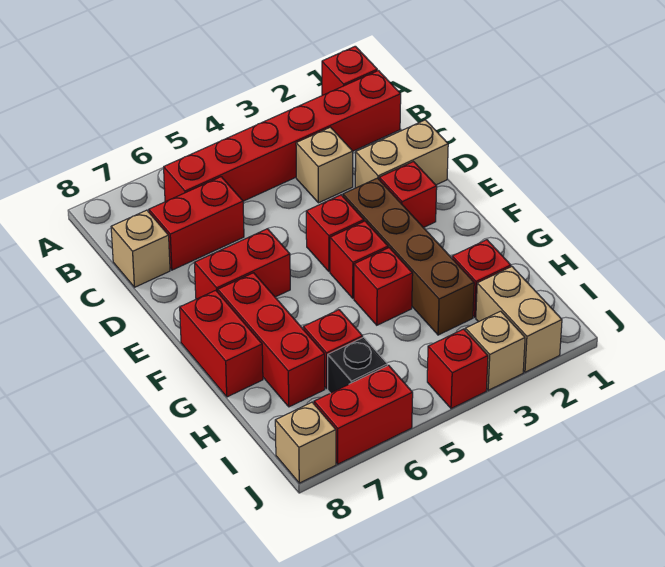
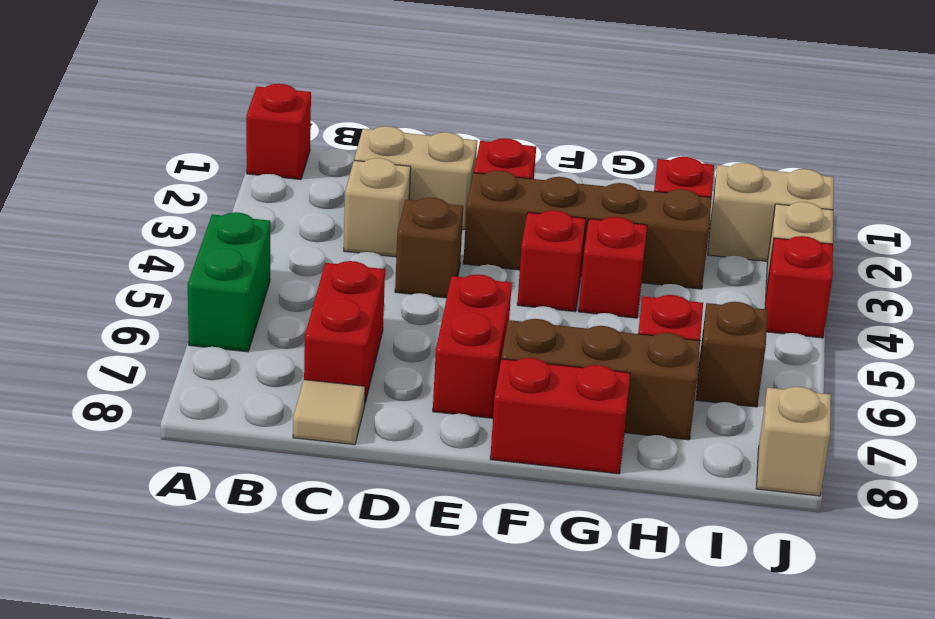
none -> green brick A5:A6 level 1
red brick B1:B6 level 1 -> none
tan brick C8 level 1 -> tan tile C8 level 1
tan brick D1:D2 level 1 -> tan brick C2:D2 level 1
none -> brown brick D4 level 1
red brick E4 level 1 -> none
red brick F7:H7 level 1 -> brown brick F7:H7 level 1
black brick I6 level 1 -> brown brick I6 level 1
red brick J6:J7 level 1 -> none

